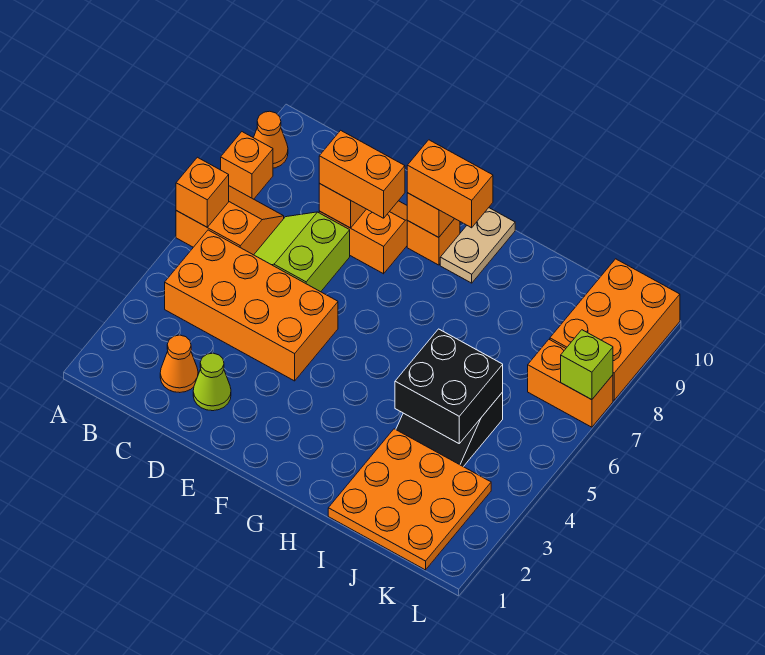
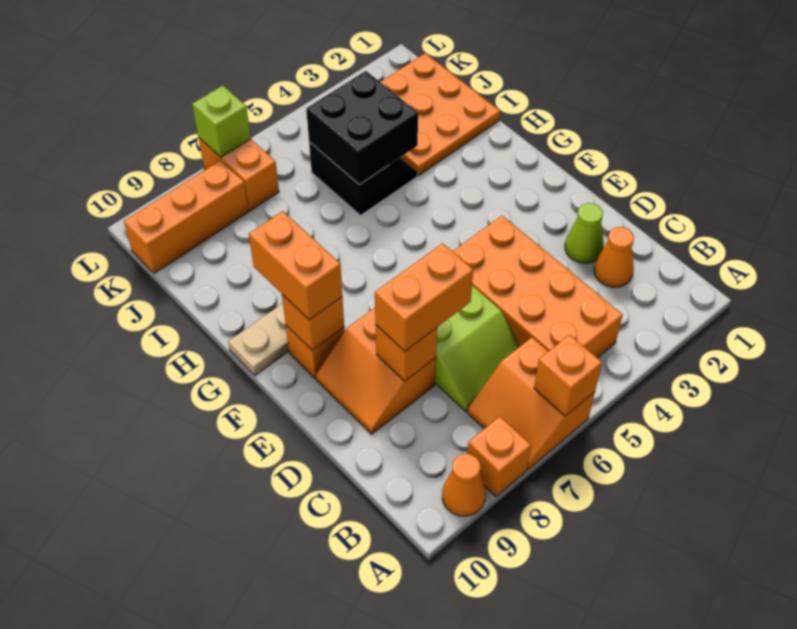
orange brick D8:E8 level 3 -> orange brick D7:D8 level 3
orange brick K8:L10 level 1 -> orange brick K8:K10 level 1

